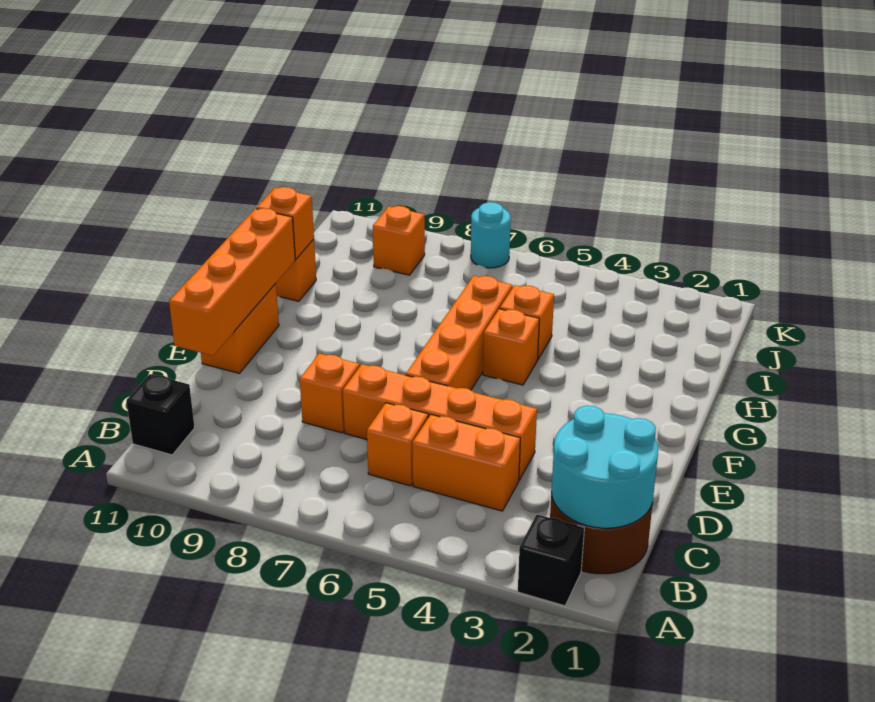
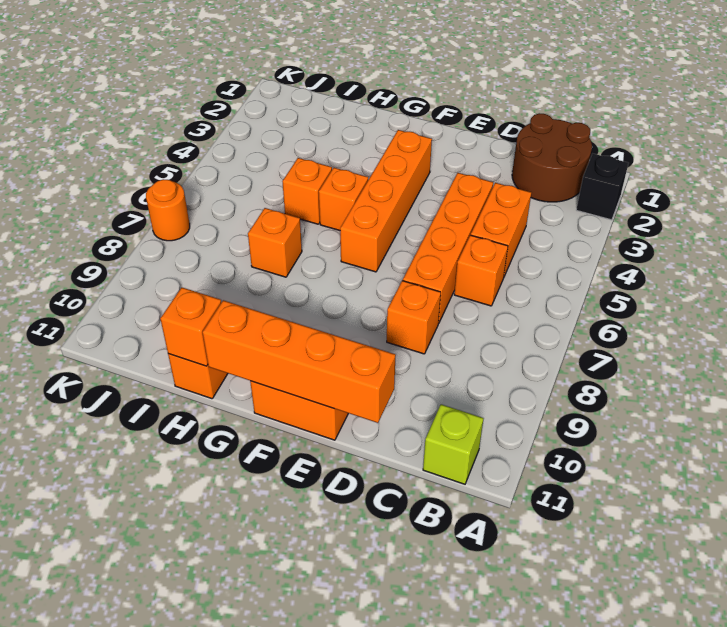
cyan round brick B1:C2 level 2 -> none
black brick B11 level 1 -> lime brick B11 level 1
orange brick E6:H6 level 1 -> orange brick F3:F6 level 1
orange brick J9 level 1 -> orange brick H7 level 1
cyan round brick K7 level 1 -> orange round brick K7 level 1

